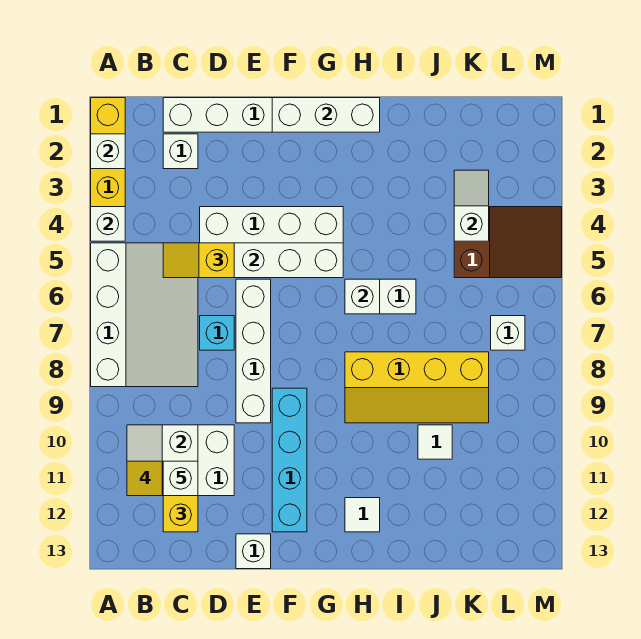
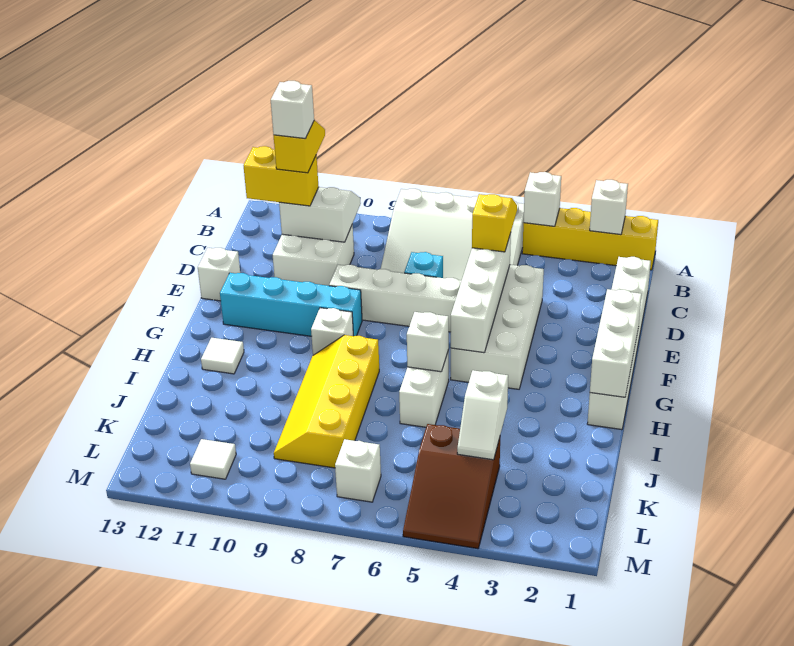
white brick C2 level 1 -> white brick G9 level 1
white tile J10 level 1 -> white tile L11 level 1
white slope K3:K4 level 2 top 4 -> white slope J4:K4 level 2 top J

